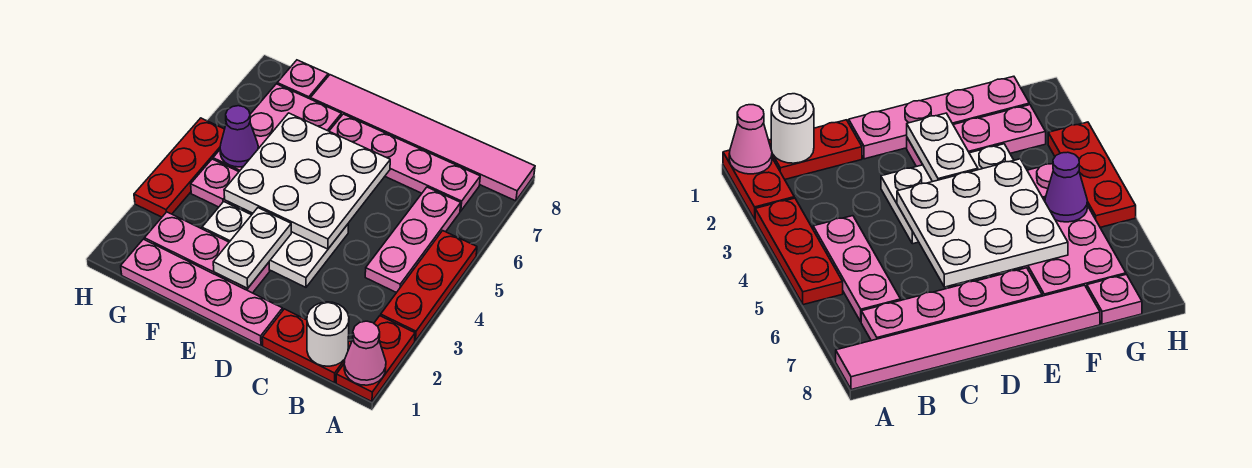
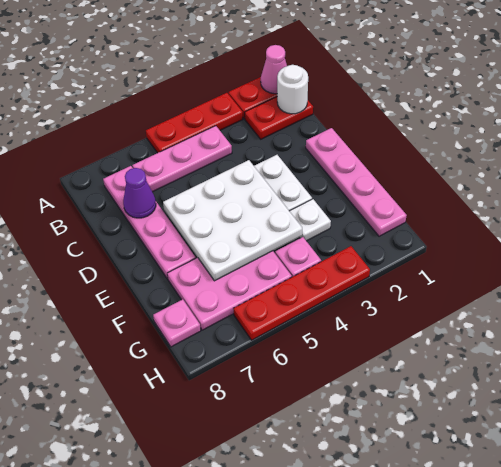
pink tile A8:F8 level 1 -> none
red plate B1:C1 level 1 -> red plate B1:B2 level 1
pink plate E2:G2 level 1 -> none
white plate E2:E3 level 2 -> none
purple cone G5 level 2 -> purple cone C7 level 2
red plate H3:H5 level 1 -> red plate H3:H6 level 1

